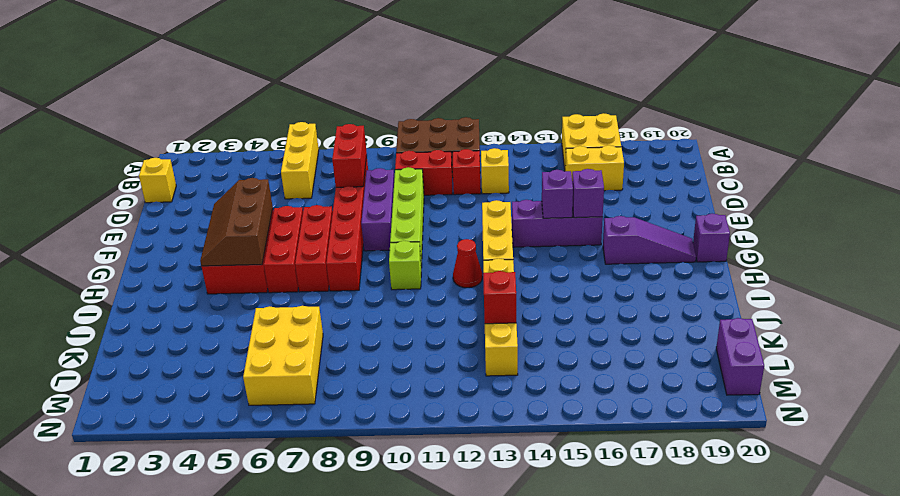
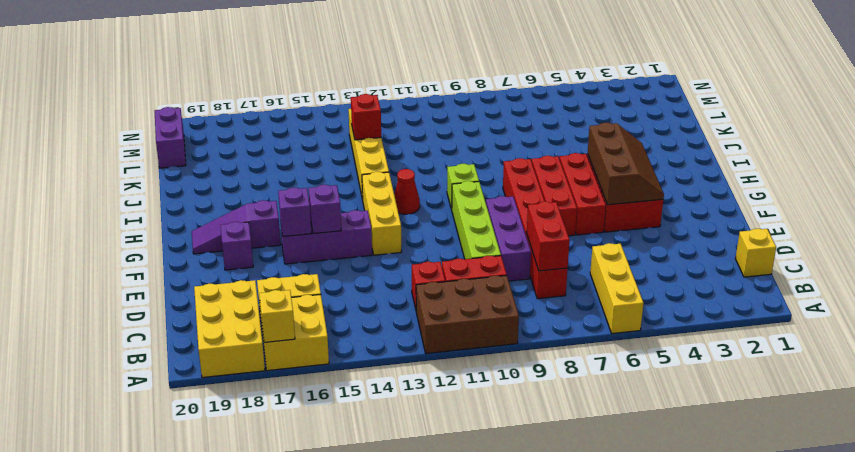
yellow brick C13 level 1 -> yellow brick A17 level 2
purple brick G20 level 1 -> purple brick F18 level 1
yellow brick K6:M7 level 1 -> yellow brick A18:C19 level 1

